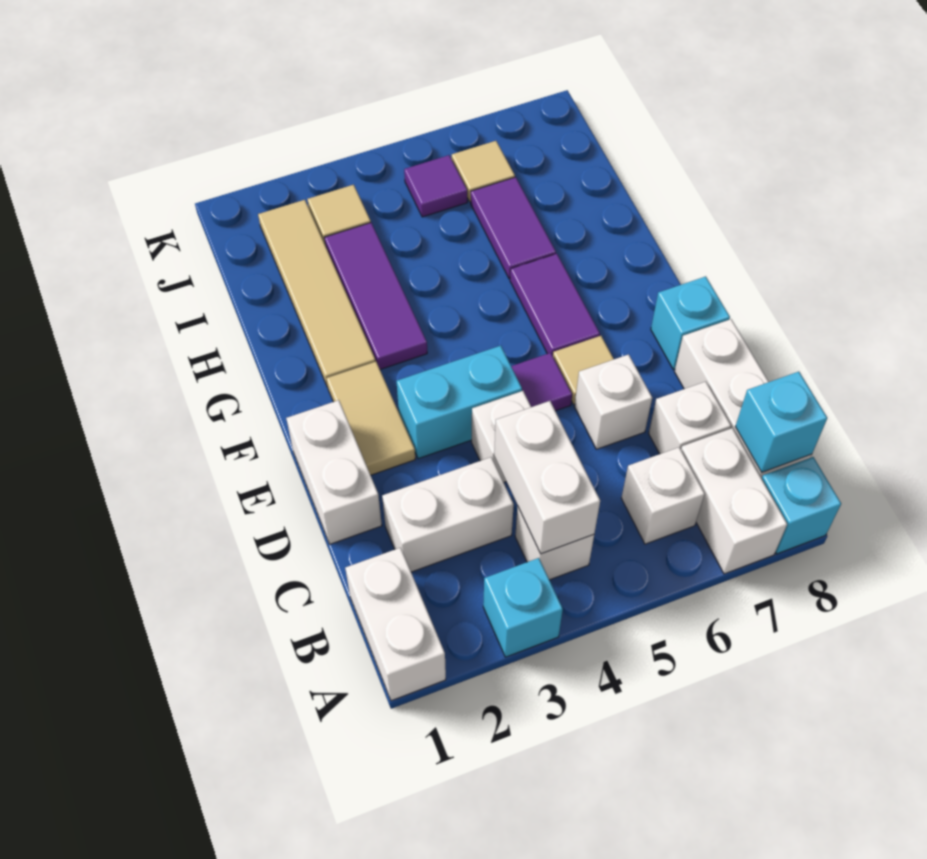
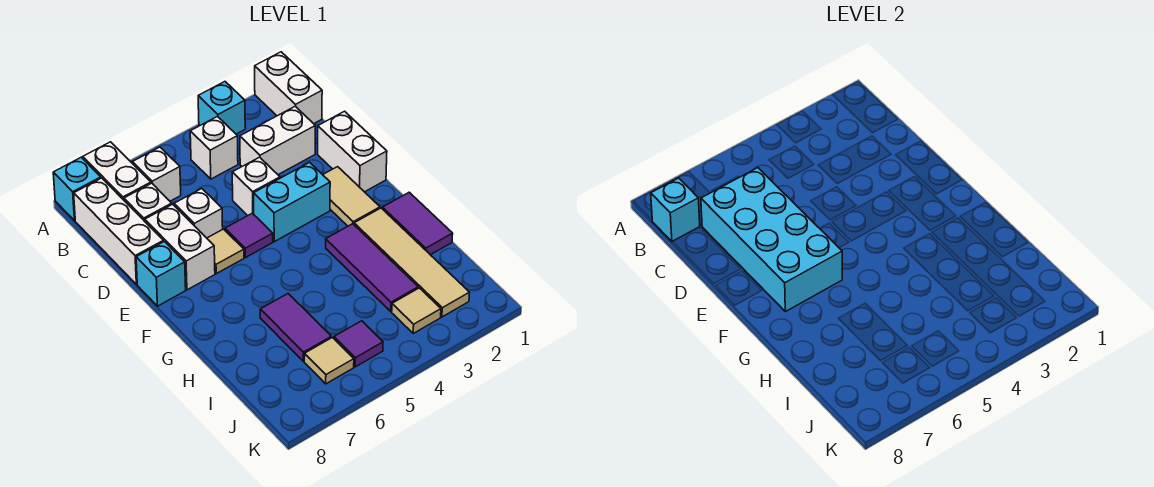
white brick B4:C4 level 2 -> white brick D7:E7 level 1
none -> cyan brick C6:F7 level 2
purple tile F6:G6 level 1 -> purple tile G1:H1 level 1

